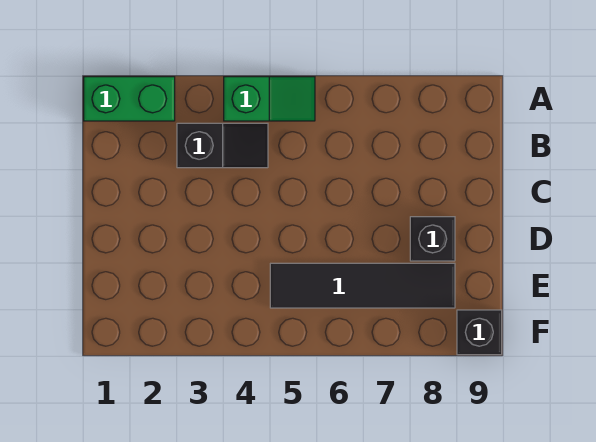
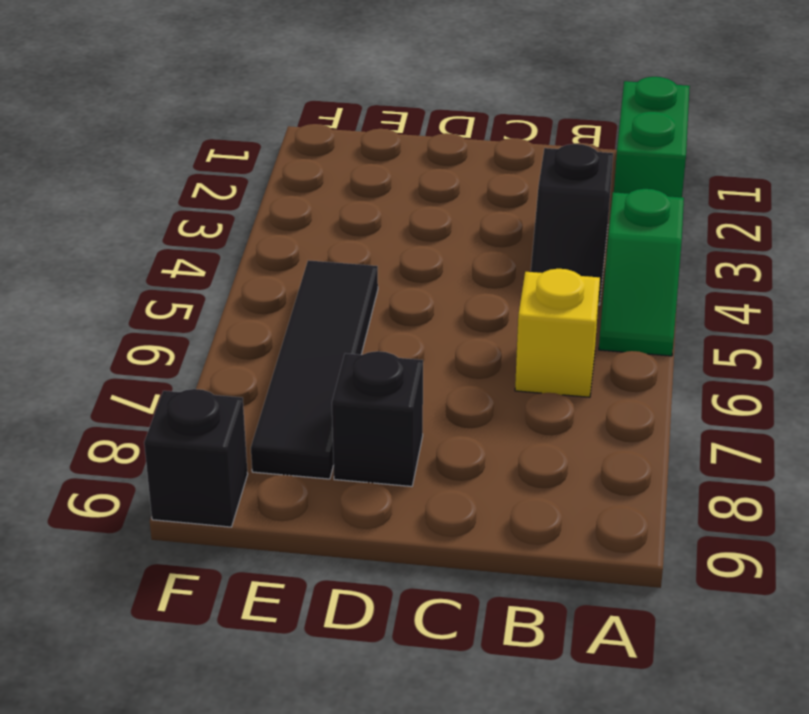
none -> yellow brick B6 level 1

